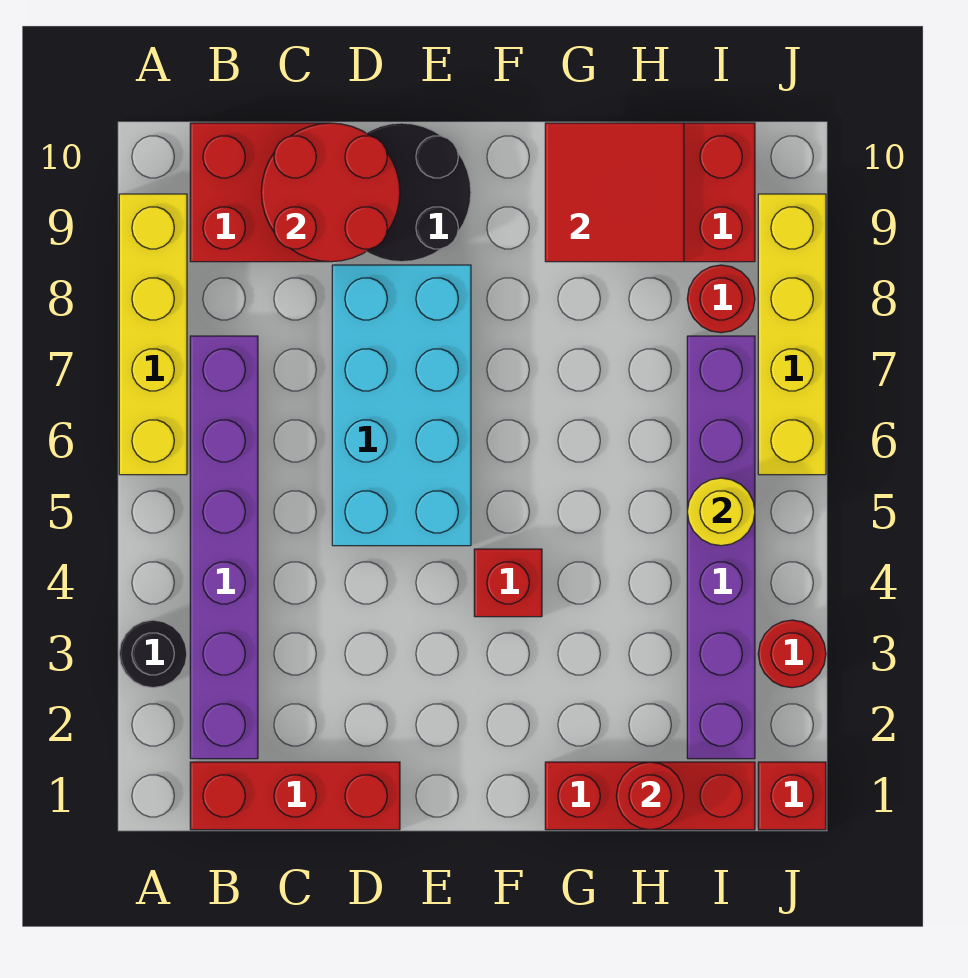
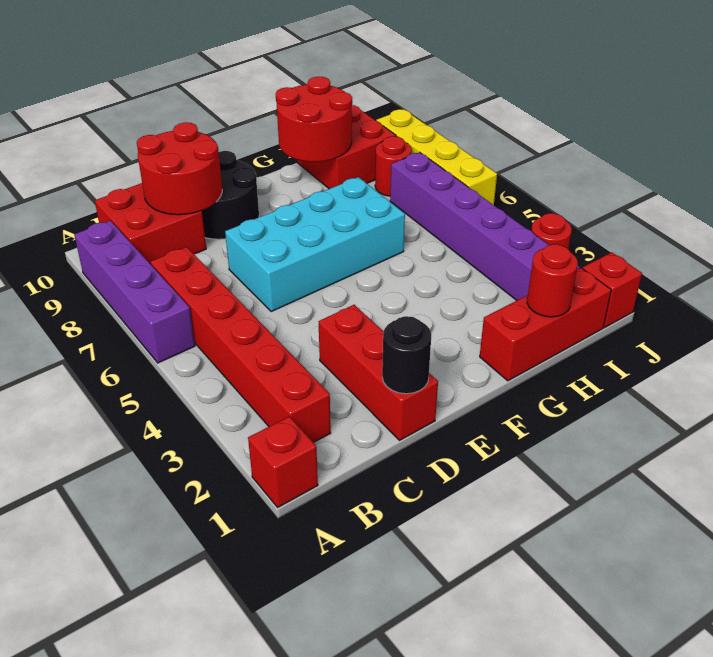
black round brick A3 level 1 -> black round brick D1 level 2
yellow brick A6:A9 level 1 -> purple brick A6:A9 level 1
red brick B1:D1 level 1 -> red brick D1:D3 level 1
purple brick B2:B7 level 1 -> red brick B2:B7 level 1
cyan brick D5:E8 level 1 -> cyan brick D6:G7 level 1
red brick F4 level 1 -> red brick A1 level 1
red tile G9:H10 level 2 -> red round brick G9:H10 level 2
yellow round brick I5 level 2 -> none

